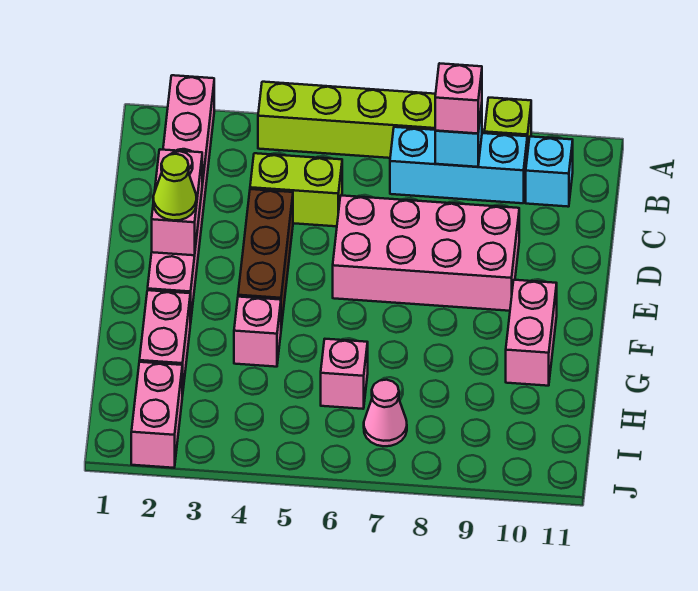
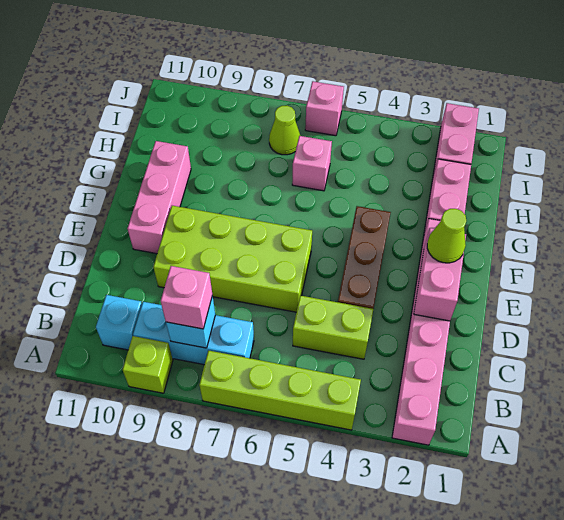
pink brick D6:E9 level 1 -> lime brick D6:E9 level 1
pink brick F10:G10 level 1 -> pink brick E10:G10 level 1
pink brick G4 level 1 -> pink brick J6 level 1
pink cone I7 level 1 -> lime cone I7 level 1

